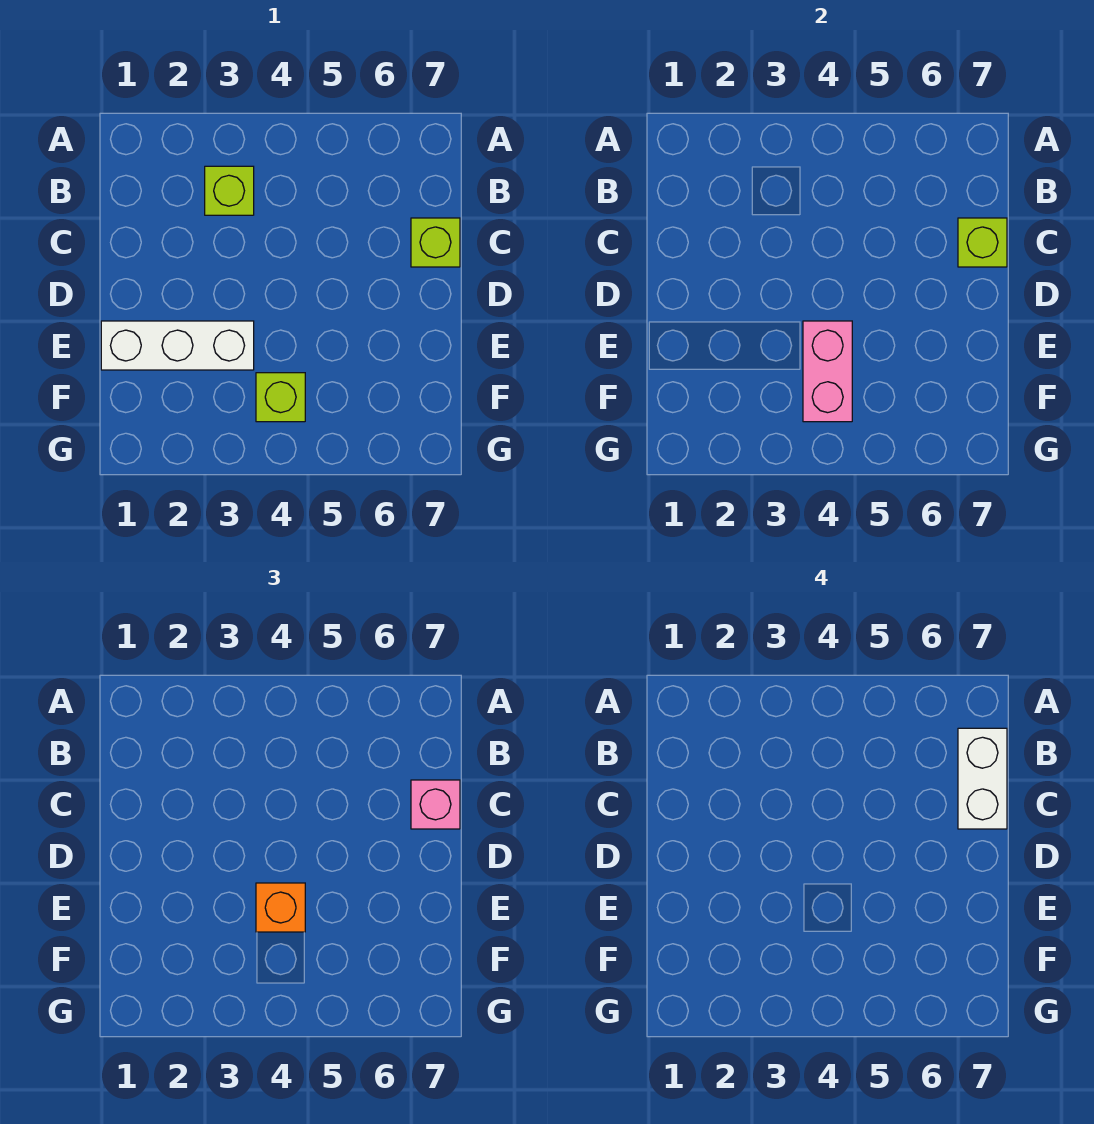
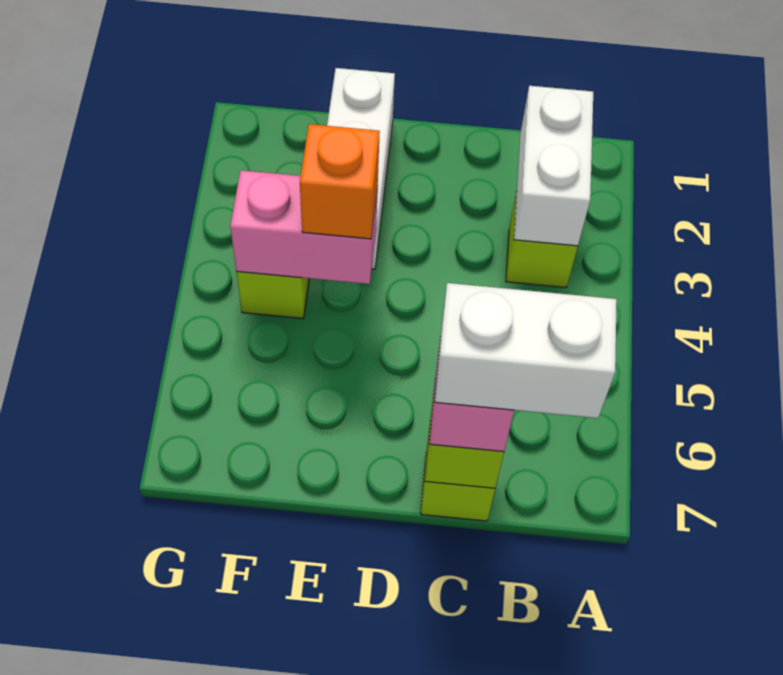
none -> white brick B2:B3 level 2

